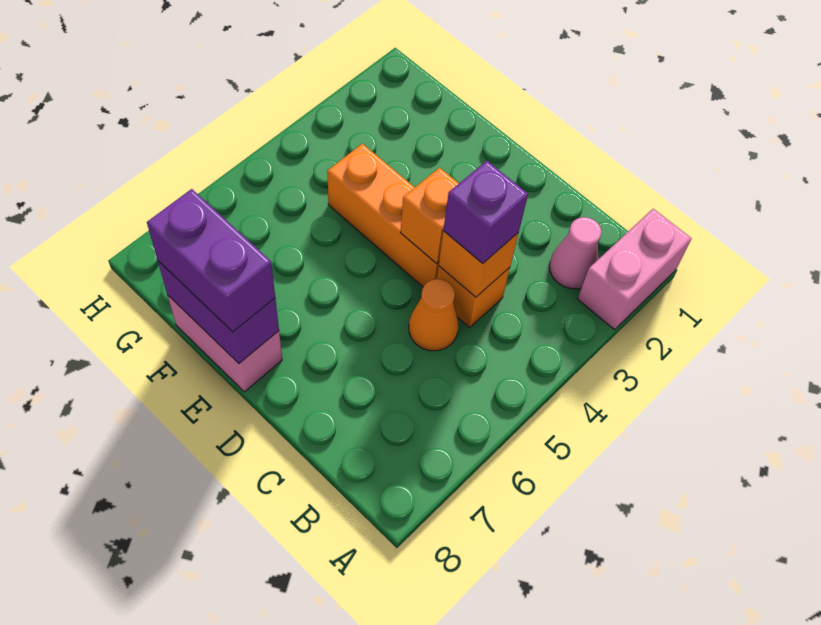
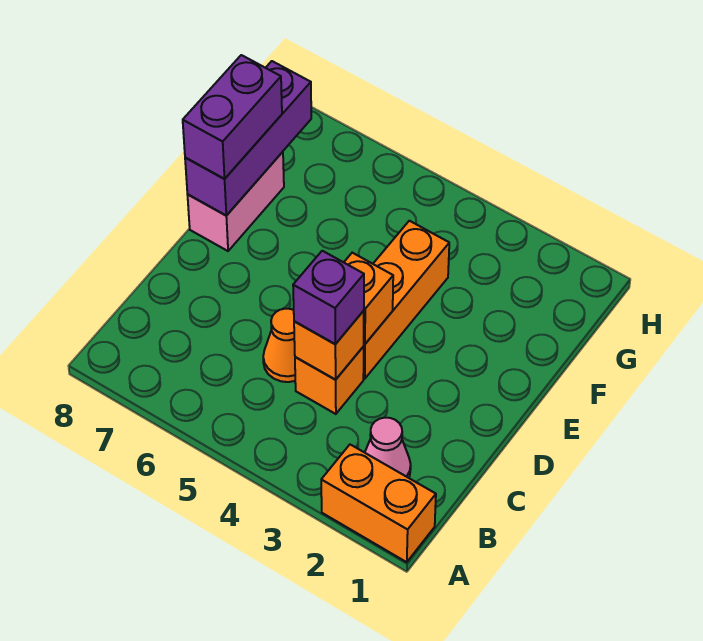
pink brick A1:A2 level 1 -> orange brick A1:A2 level 1
purple brick E8:F8 level 2 -> purple brick E8:G8 level 2

